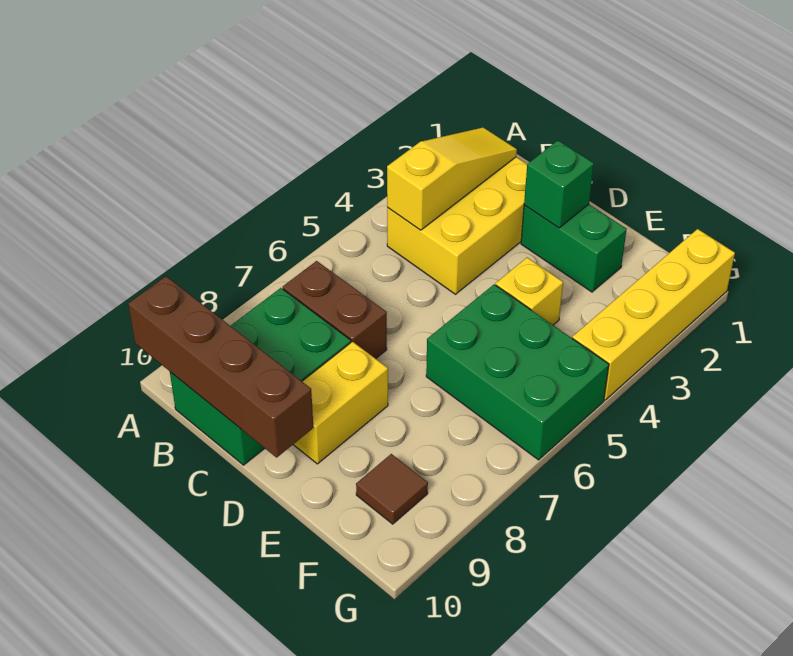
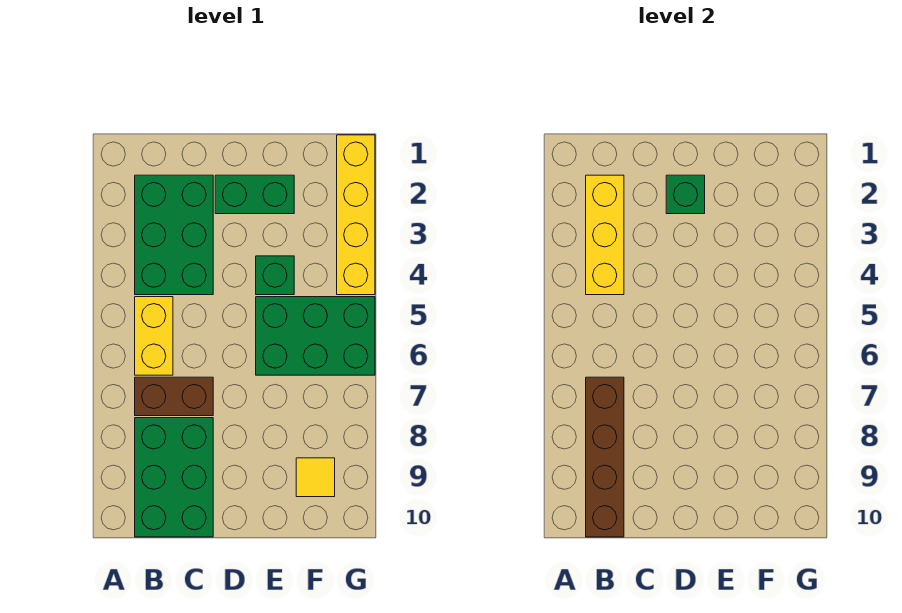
brown brick A10:D10 level 2 -> brown brick B7:B10 level 2
yellow brick B2:C4 level 1 -> green brick B2:C4 level 1
yellow slope B2:B4 level 2 top 4 -> yellow brick B2:B4 level 2
yellow brick D8:D9 level 1 -> yellow brick B5:B6 level 1
yellow brick E4 level 1 -> green brick E4 level 1
brown tile F9 level 1 -> yellow tile F9 level 1

